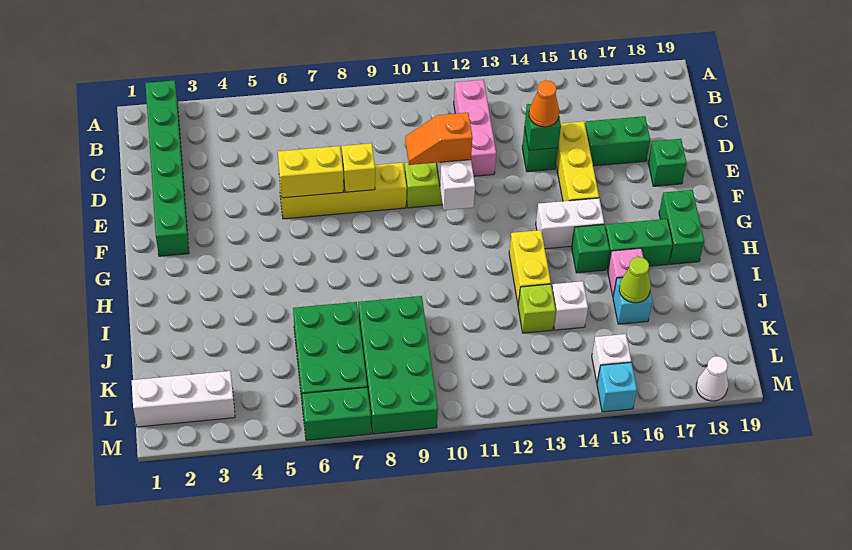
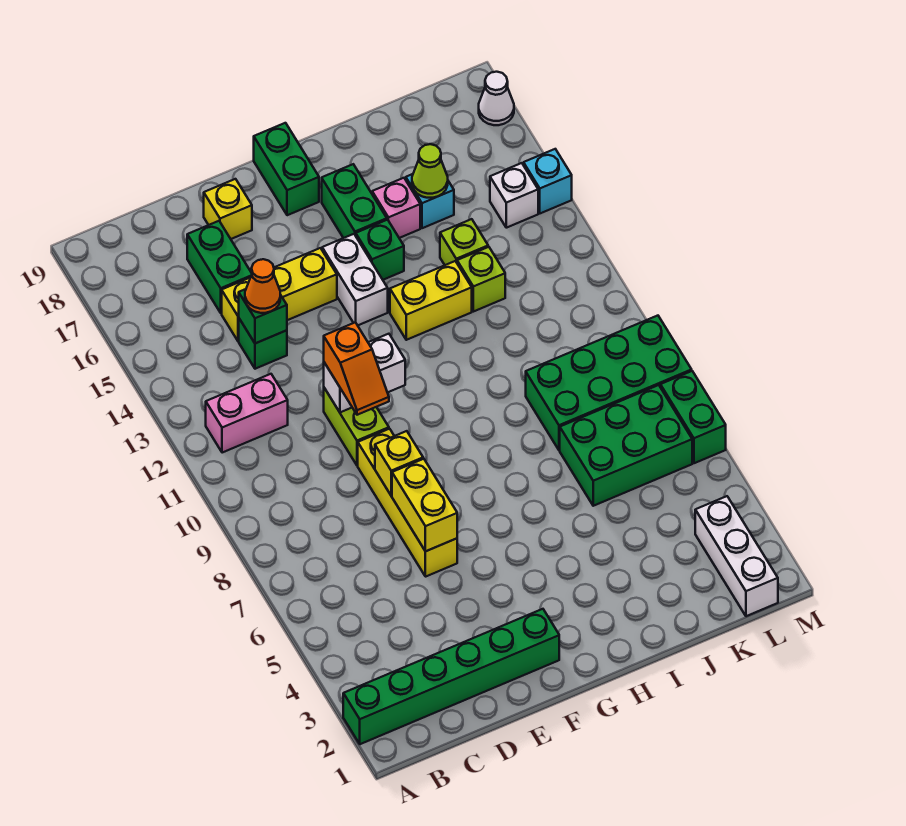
pink brick B12:D12 level 1 -> pink brick B12:C12 level 1
green brick E18 level 1 -> yellow brick E18 level 1
green brick G18:H18 level 1 -> green brick G18:G19 level 1
white brick J14 level 1 -> lime brick J14 level 1

